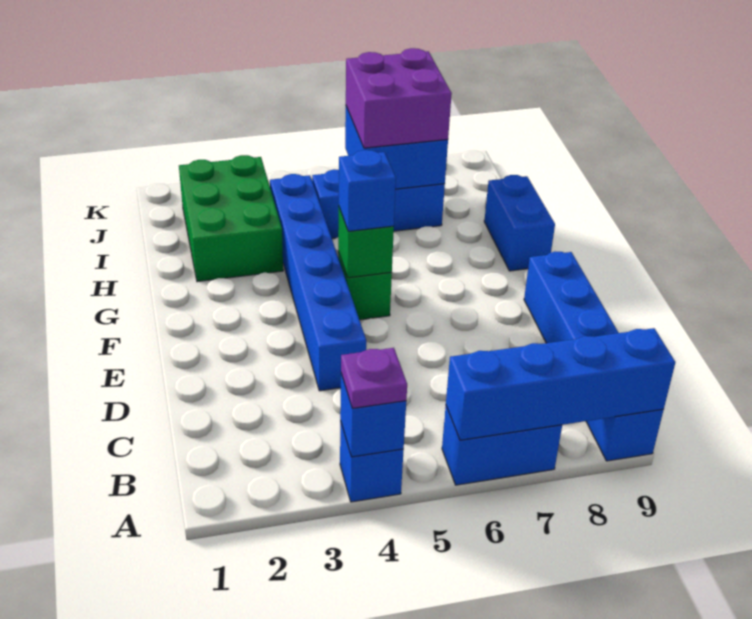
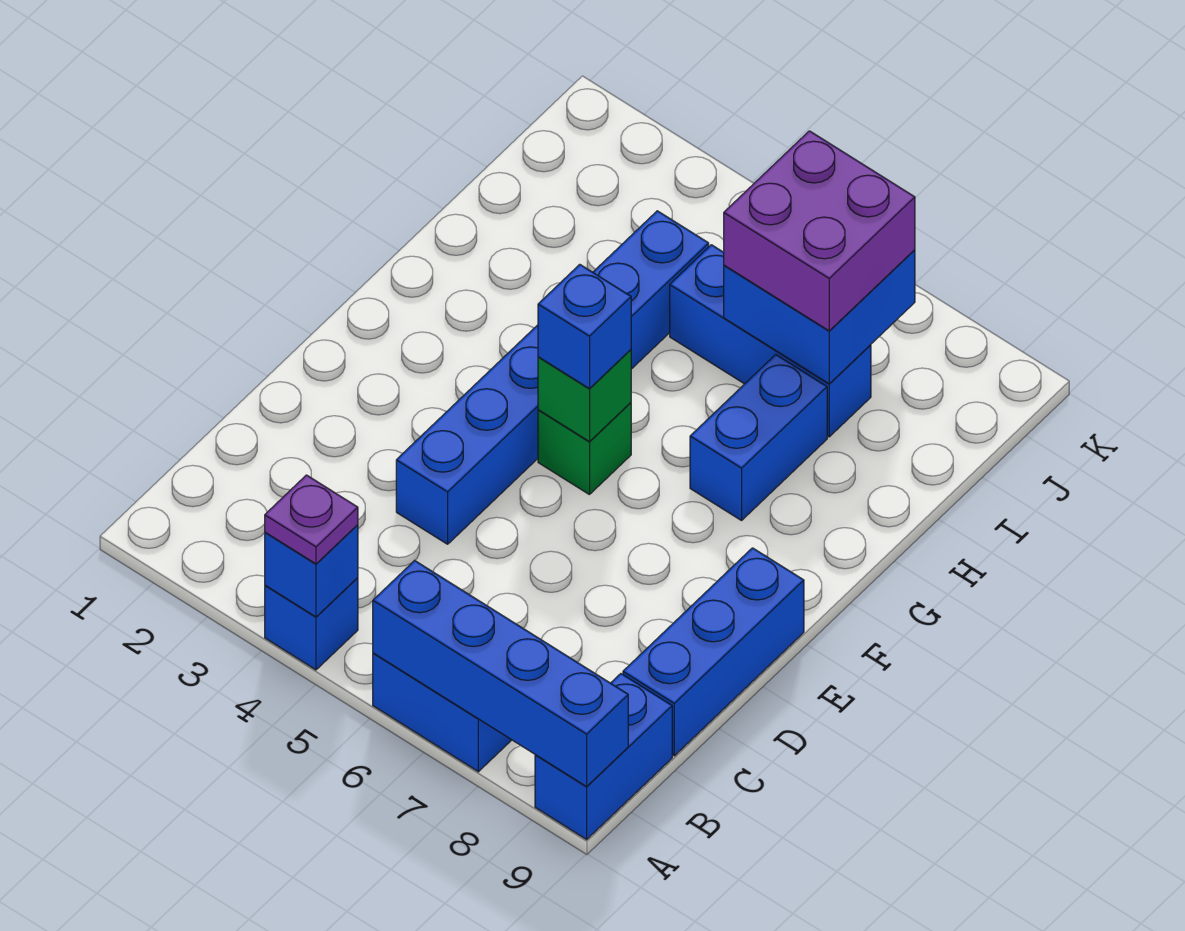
blue brick G9:H9 level 1 -> blue brick G7:H7 level 1
green brick H2:J3 level 1 -> none

